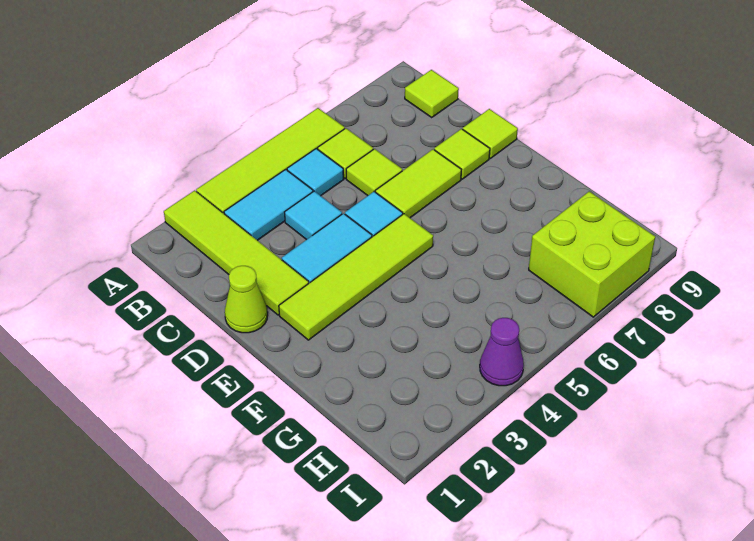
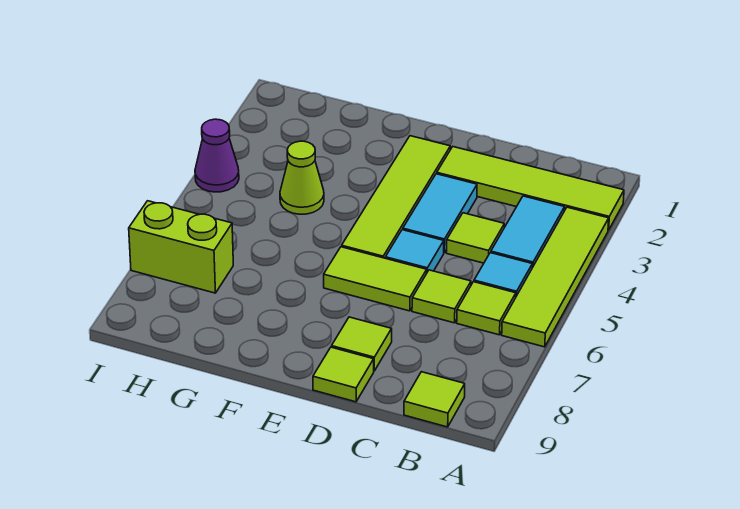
cyan tile C4 level 1 -> lime tile C4 level 1
lime cone D1 level 1 -> lime cone G4 level 1
lime tile D6:D7 level 1 -> lime tile D6:E6 level 1
lime brick H7:I8 level 1 -> lime brick H7:I7 level 1

